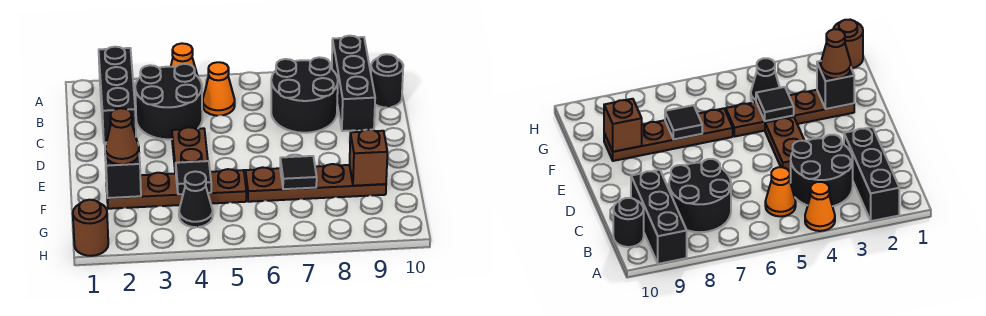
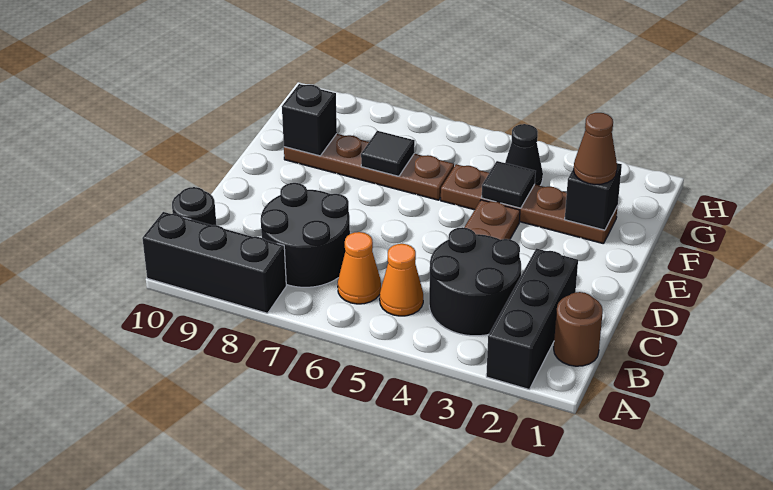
orange cone A4 level 1 -> orange cone B6 level 1
black brick A9:C9 level 1 -> black brick A8:A10 level 1
brown brick F9 level 2 -> black brick F9 level 2
brown round brick H1 level 1 -> brown round brick B1 level 1

